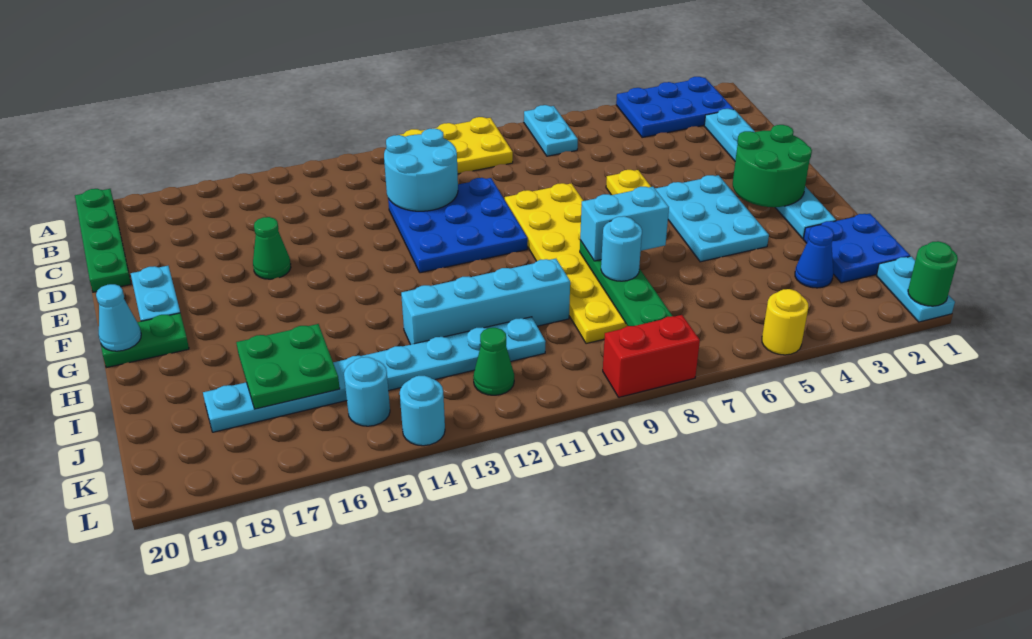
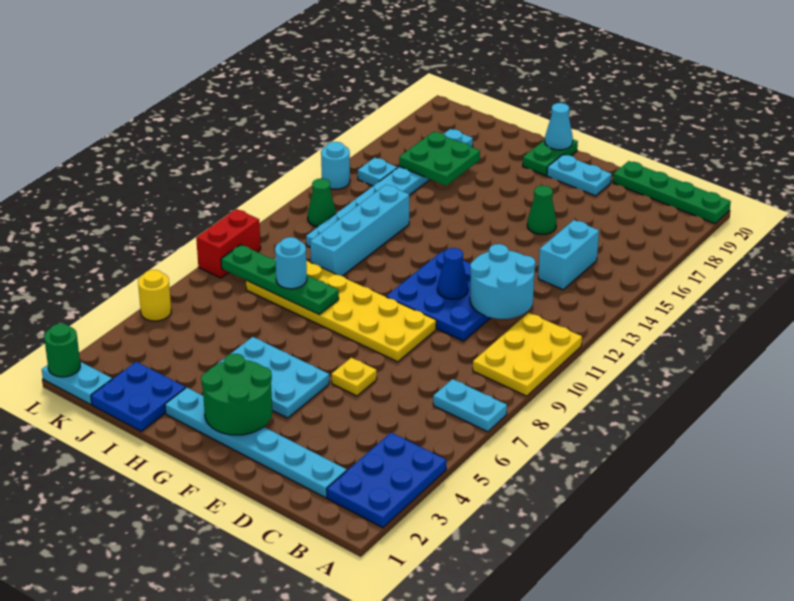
cyan brick H7:H8 level 3 -> cyan brick C14:C15 level 1
blue cone J3 level 1 -> blue cone E11 level 2
cyan round brick K15 level 1 -> cyan plate K15 level 1

